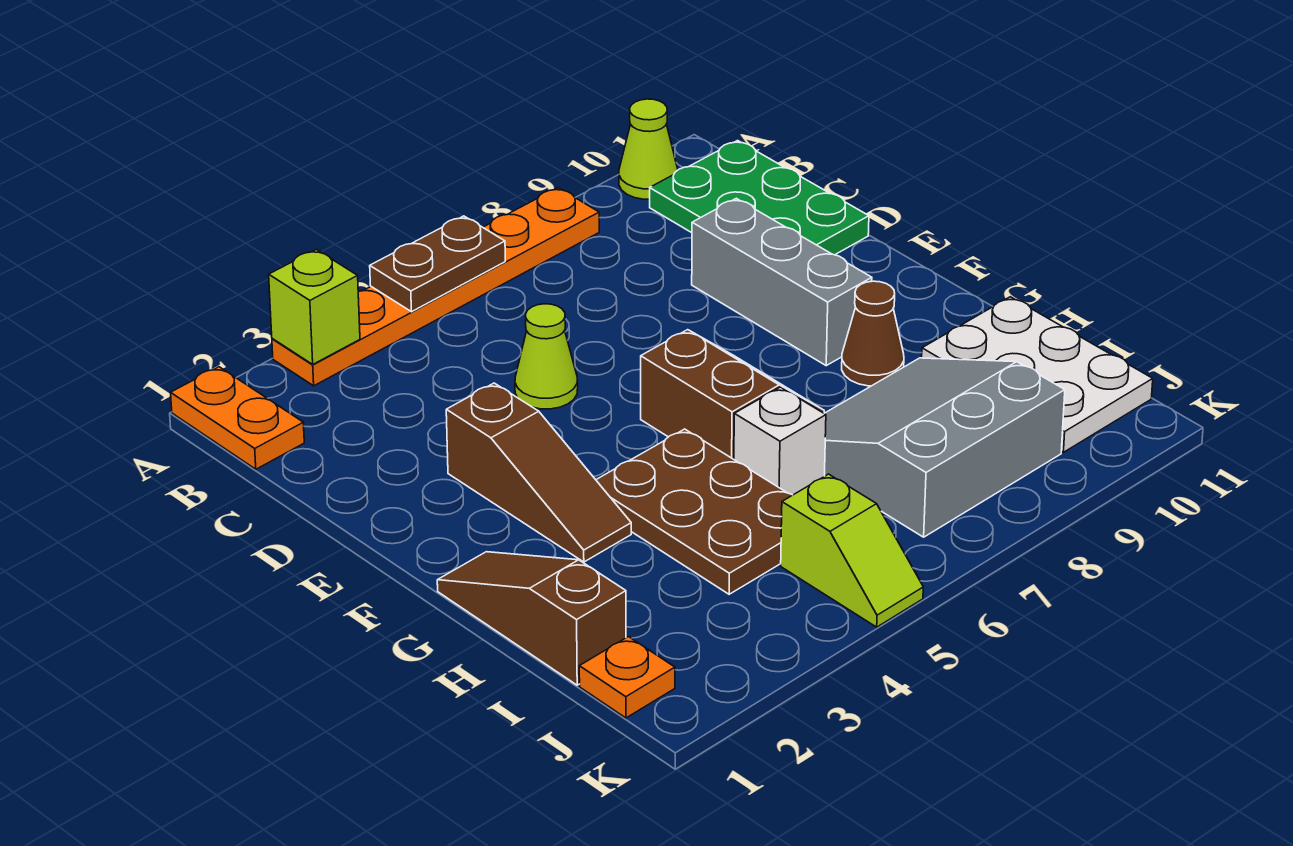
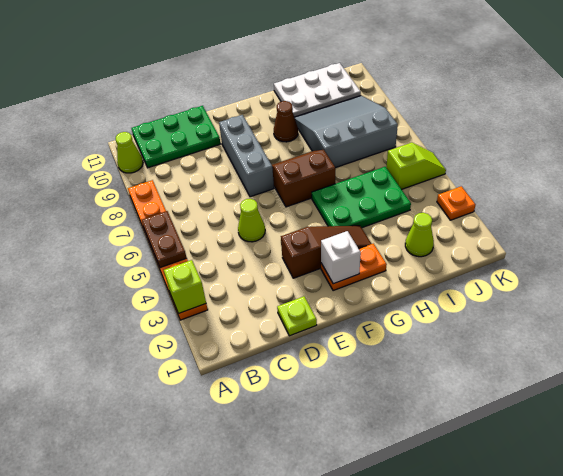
orange plate A1:B1 level 1 -> orange plate F2:G2 level 1
none -> lime plate D1 level 1
grey brick D9:F9 level 1 -> grey brick E7:E9 level 1
brown slope G1:I1 level 1 top I -> none
brown plate G4:I5 level 1 -> green plate G4:I5 level 1
white brick H6 level 1 -> white brick F2 level 2
grey slope H7:J9 level 1 top J -> grey slope H7:J9 level 1 top 7
none -> lime cone I2 level 1
orange plate J1 level 1 -> orange plate K3 level 1

